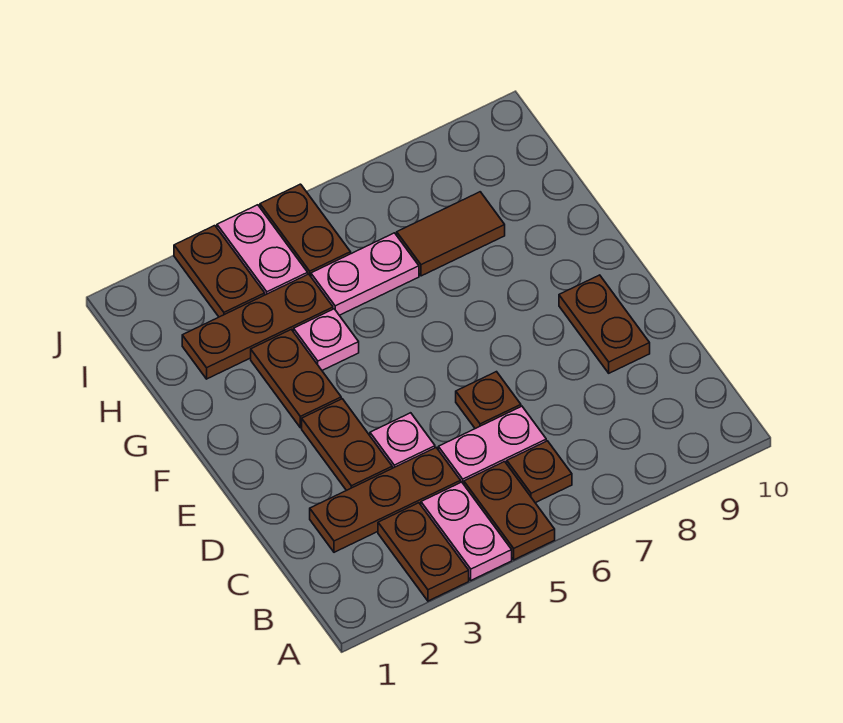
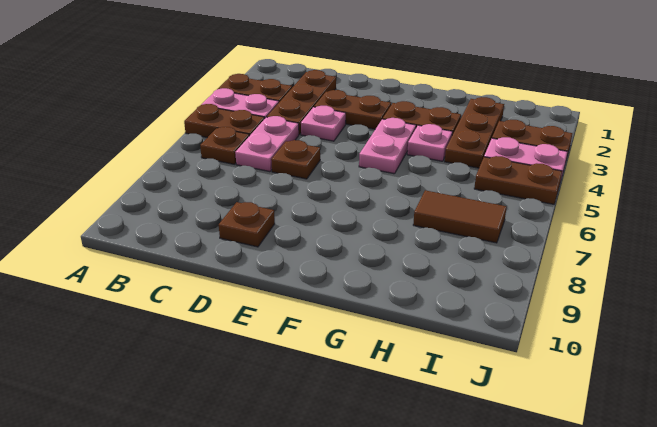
brown plate D9:E9 level 1 -> brown plate D9 level 1
pink plate H5:H6 level 1 -> pink plate F4:F5 level 1
brown tile H7:H8 level 1 -> brown tile H7:I7 level 1

